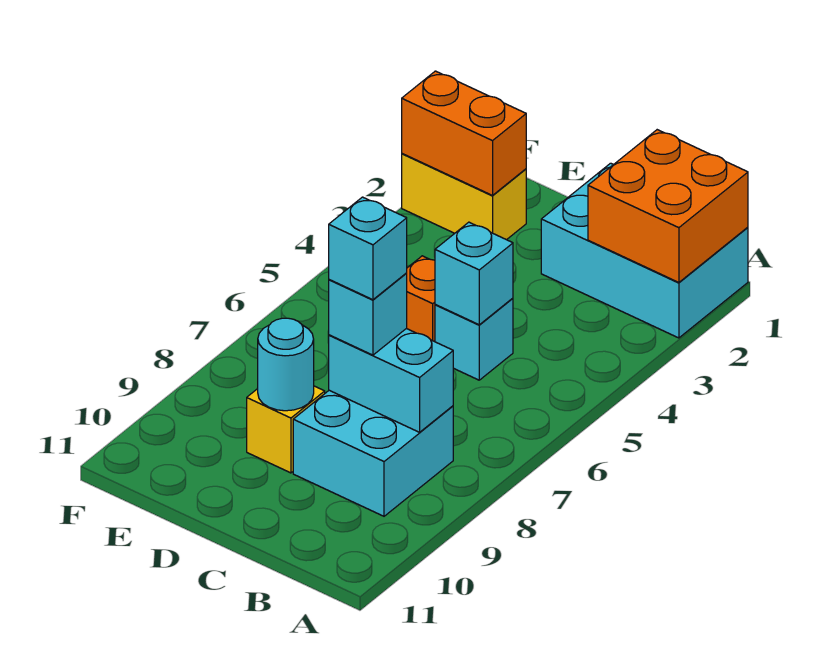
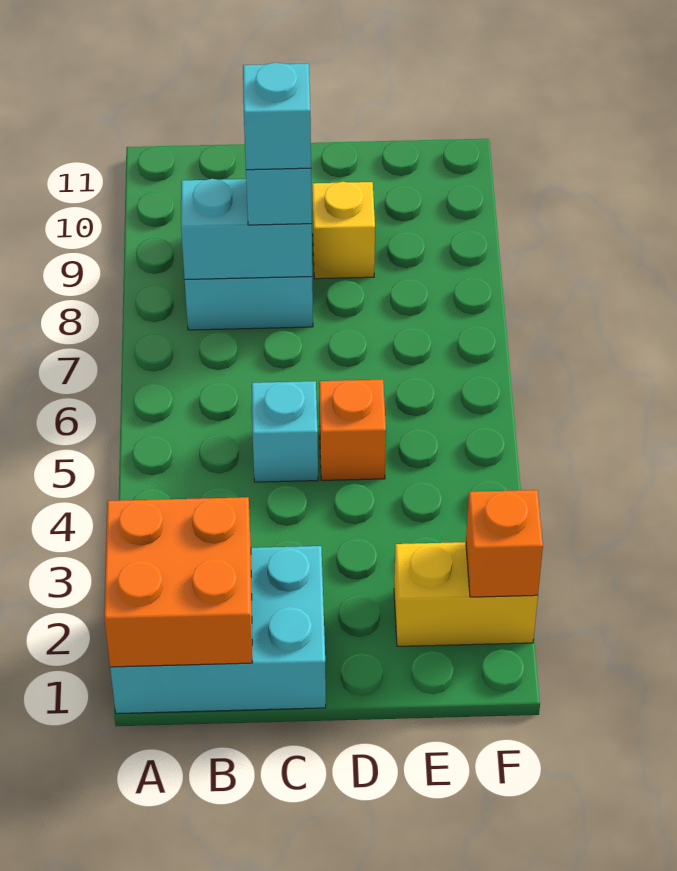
cyan brick C5 level 2 -> none
cyan round brick D9 level 2 -> none
orange brick E2:F2 level 2 -> orange brick F2 level 2

